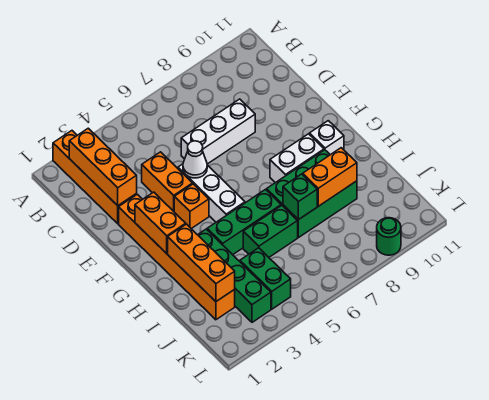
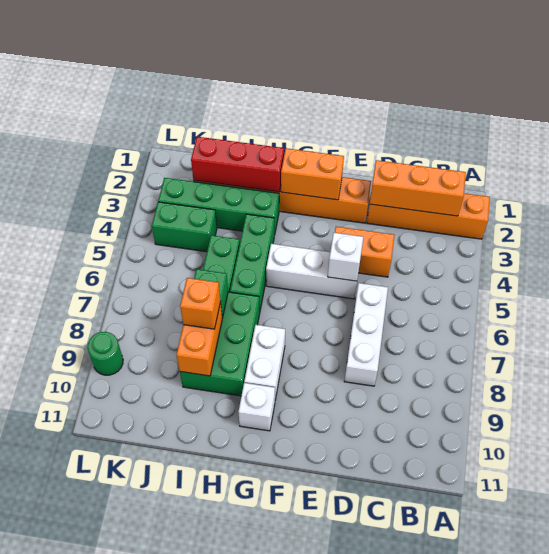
white cone E5 level 2 -> white brick E5 level 2
orange brick F4 level 1 -> orange brick I8 level 3
orange brick H2:J2 level 2 -> red brick H2:J2 level 2

